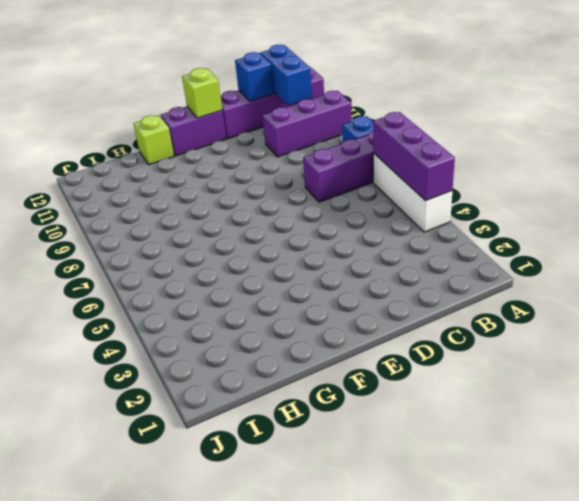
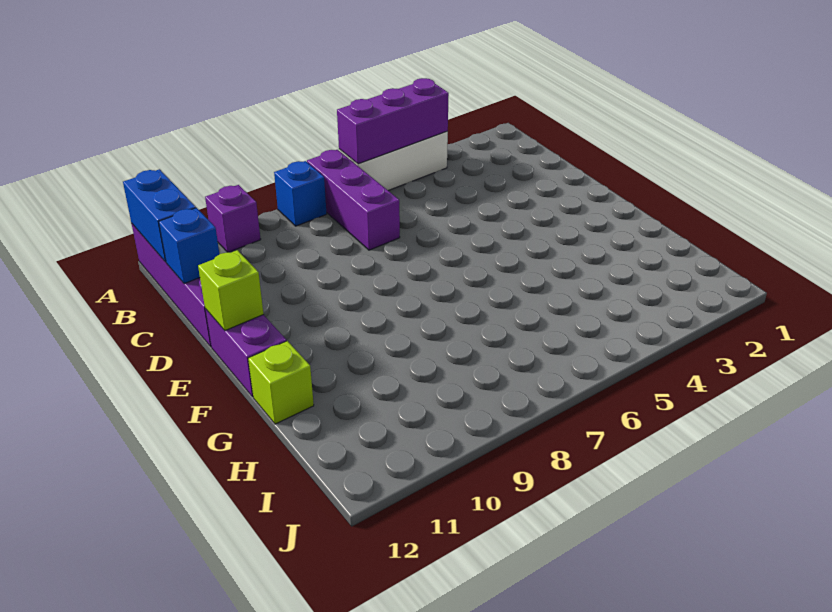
purple brick A10:C10 level 1 -> purple brick A10 level 1
blue brick B11:B12 level 2 -> blue brick A12:B12 level 2

